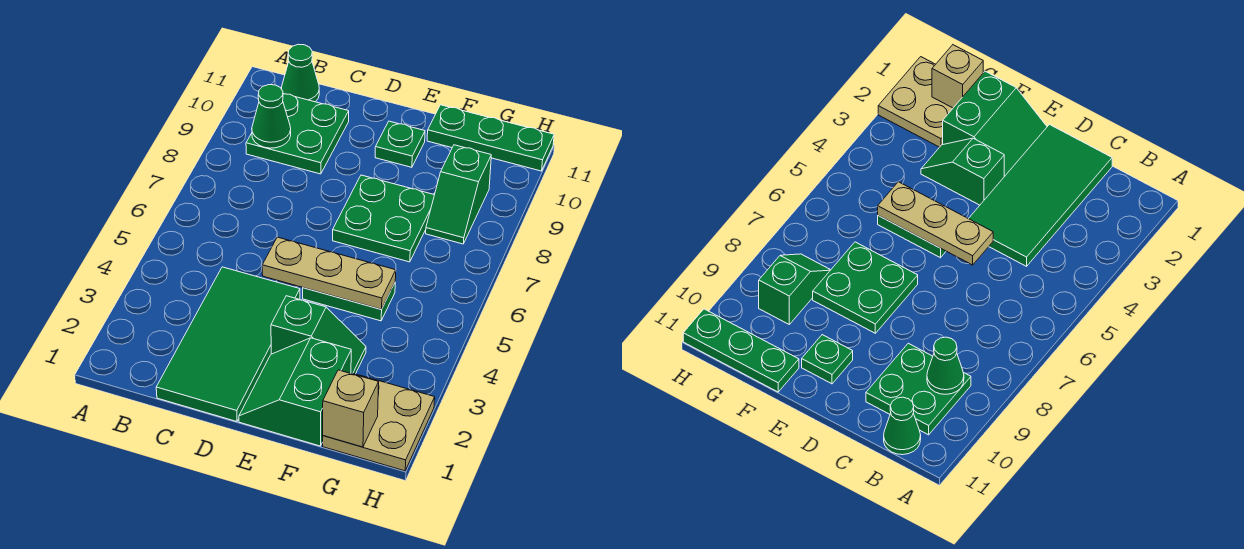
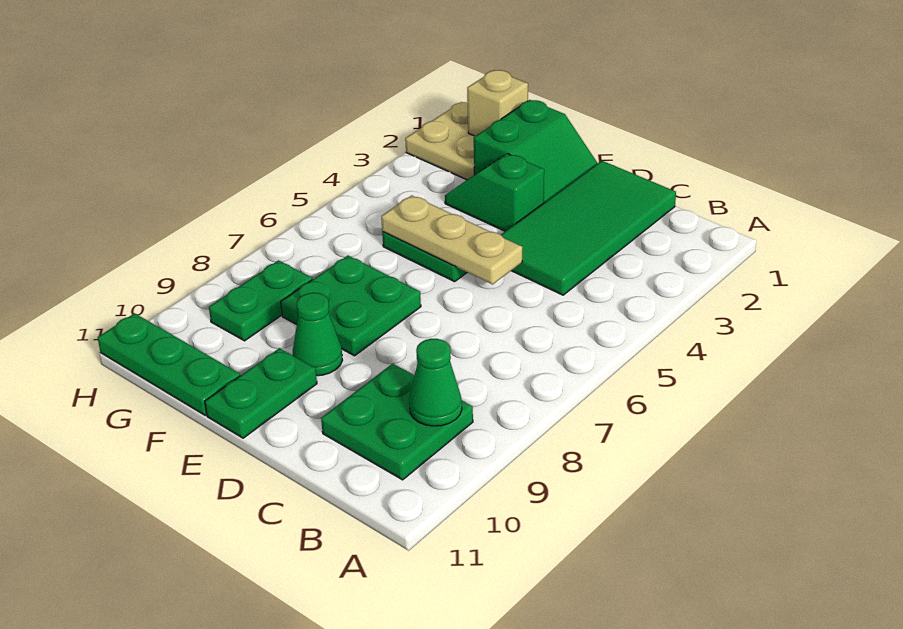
green cone B11 level 1 -> green cone E9 level 1
green plate E10 level 1 -> green plate E10:E11 level 1
green slope G8:G9 level 1 top 9 -> green plate G8:G9 level 1

